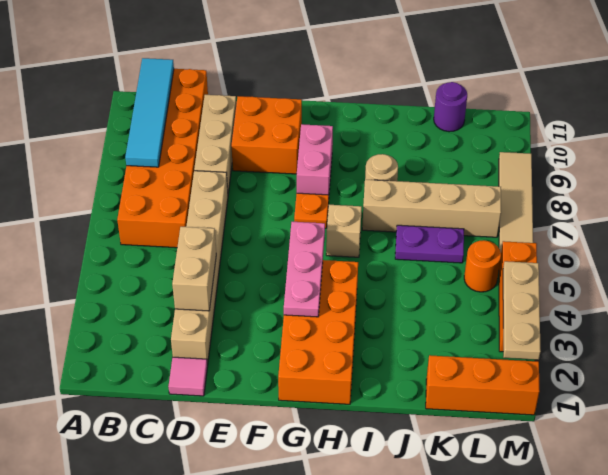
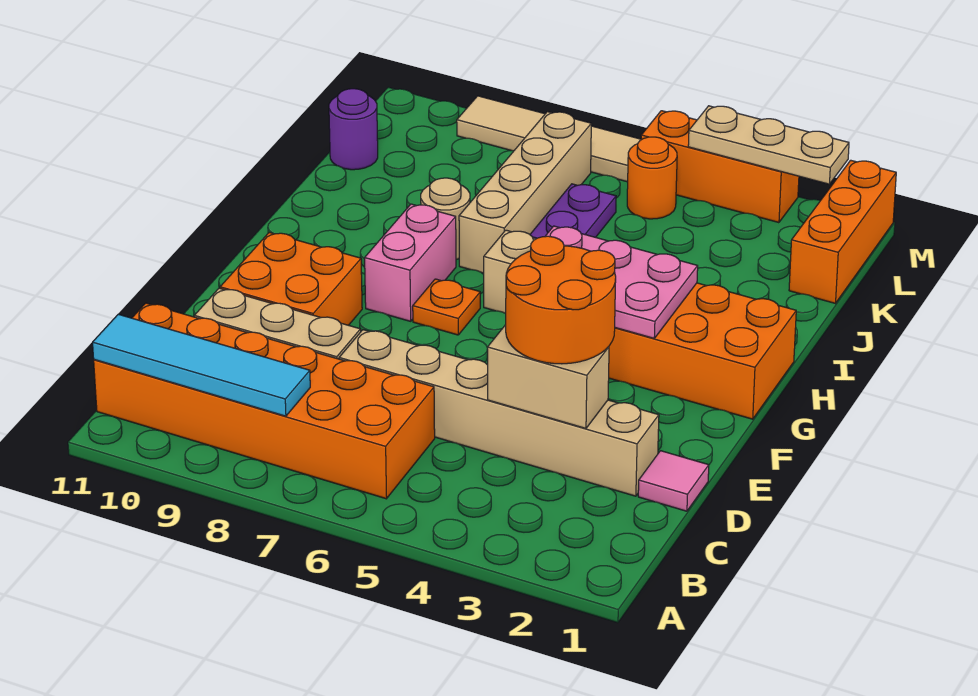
none -> orange round brick D3:E4 level 3
pink plate G3:G5 level 2 -> pink plate G3:H5 level 2
pink brick G8:G9 level 1 -> pink brick G8:H8 level 1

